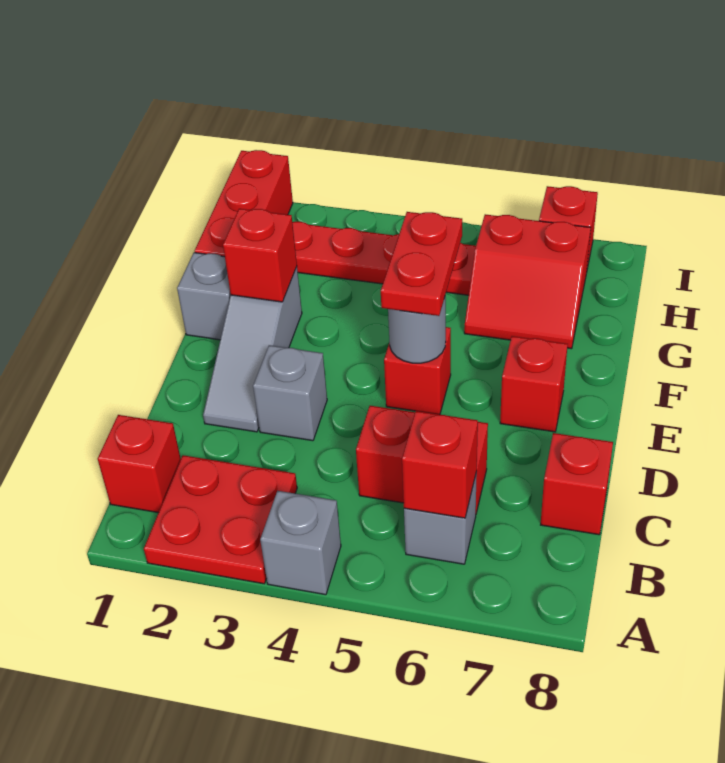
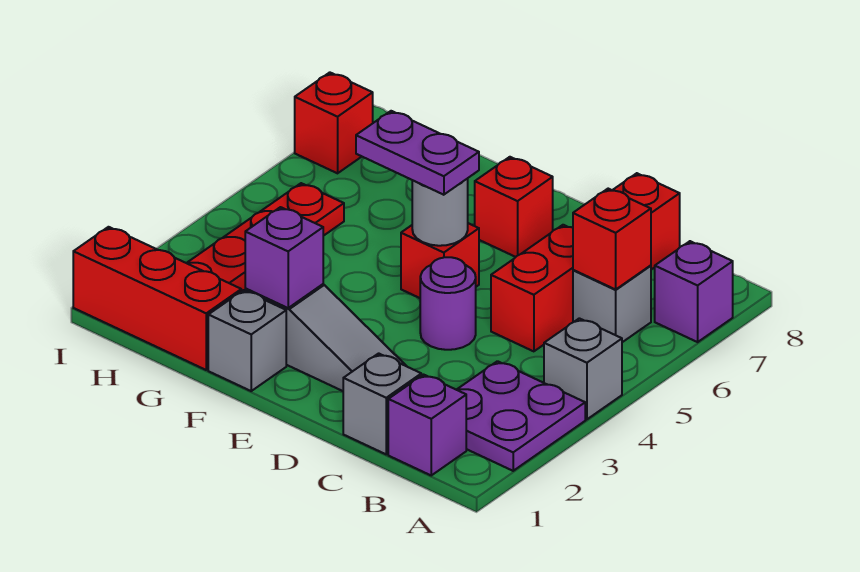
red plate A2:B3 level 1 -> purple plate A2:B3 level 1
none -> purple brick A7 level 1
red brick B1 level 1 -> purple brick B1 level 1
grey brick D3 level 1 -> grey brick C1 level 1
none -> purple round brick D4 level 1
red plate E5:F5 level 3 -> purple plate E5:F5 level 3
red brick F2 level 2 -> purple brick F2 level 2
red slope G6:H7 level 1 top H -> none

